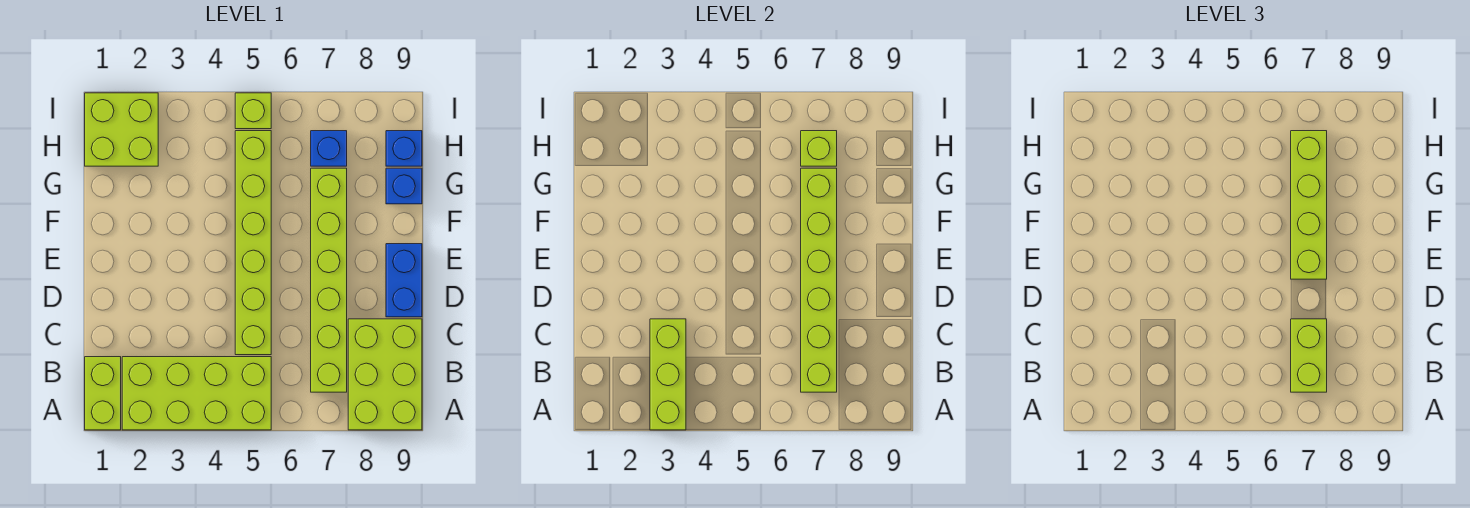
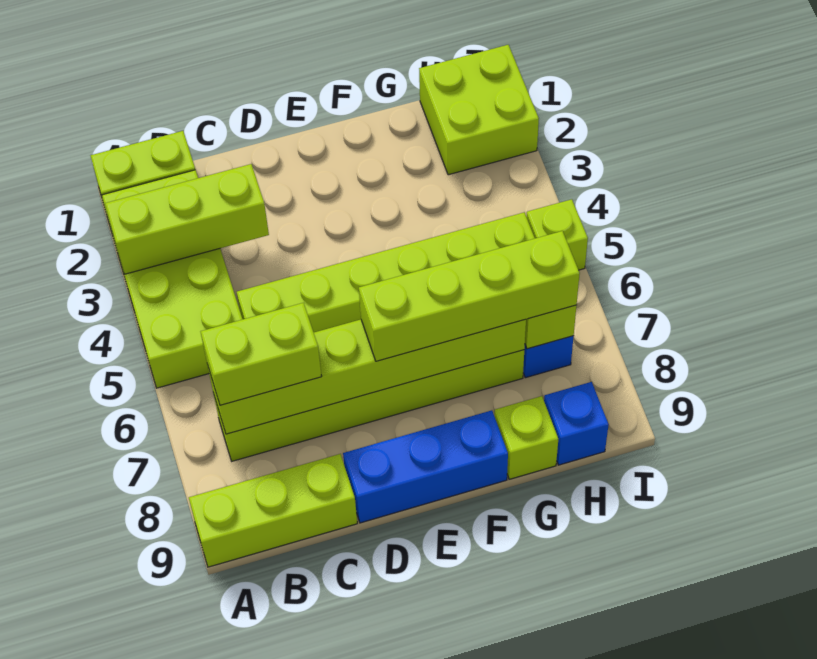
lime brick A8:C9 level 1 -> lime brick A9:C9 level 1
blue brick D9:E9 level 1 -> blue brick D9:F9 level 1
blue brick G9 level 1 -> lime brick G9 level 1

